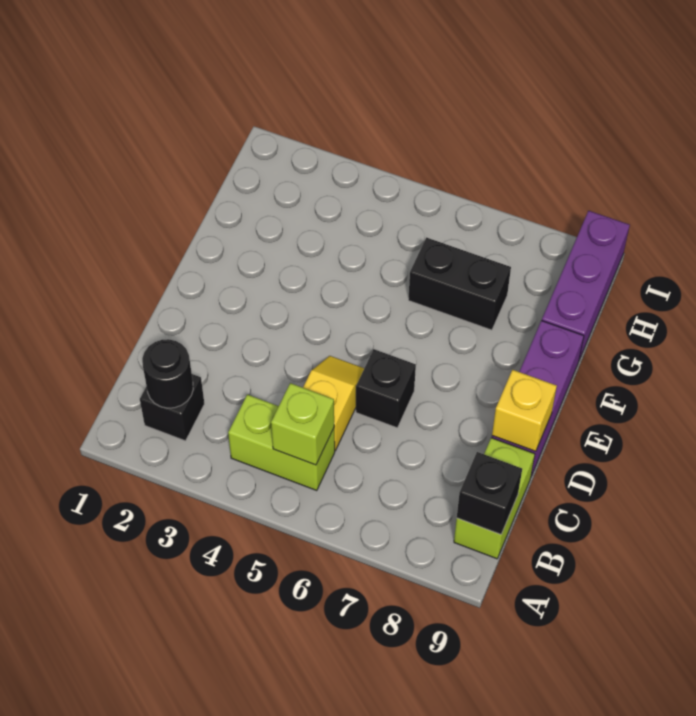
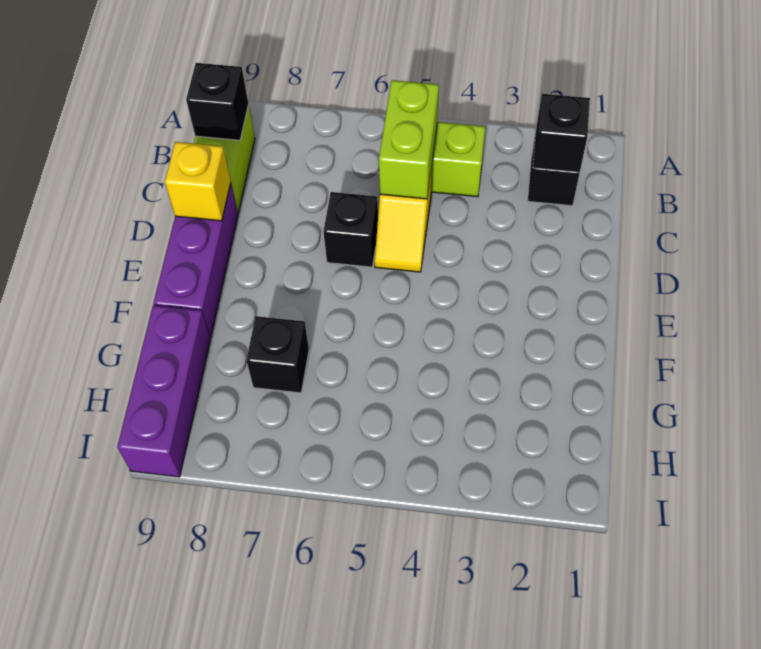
black round brick B2 level 2 -> black brick B2 level 2
lime brick B5 level 2 -> lime brick B5:C5 level 2
black brick G6:G7 level 1 -> black brick G7 level 1

